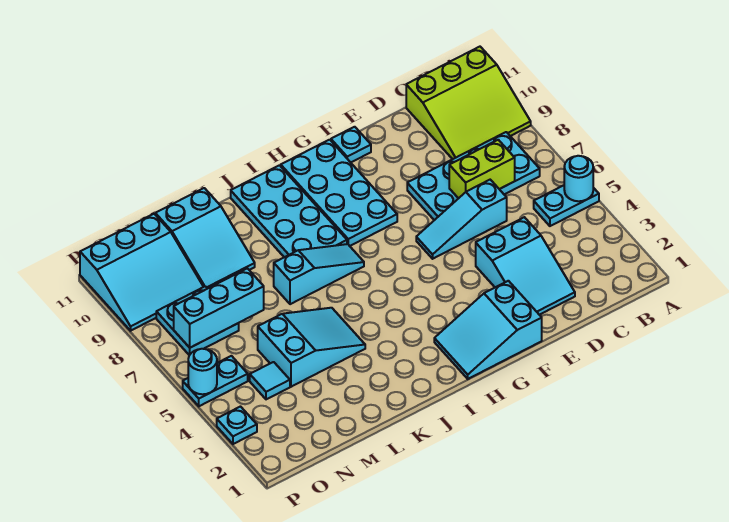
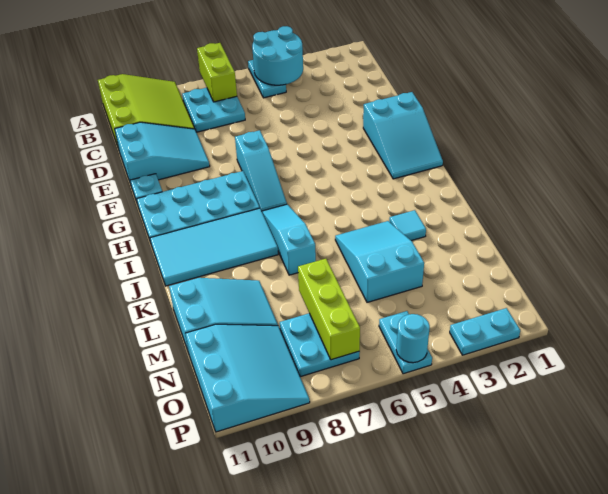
cyan round brick A5 level 2 -> cyan round brick A4:B5 level 2
cyan plate B7:E8 level 1 -> cyan plate B7:C8 level 1
lime brick C7:D7 level 2 -> lime brick A7:B7 level 2
cyan slope D2:E4 level 1 top 4 -> cyan slope D9:E11 level 1 top 11
cyan slope D6:F6 level 1 top D -> cyan slope F7:H7 level 1 top F
cyan plate I8:J11 level 1 -> cyan tile I8:J11 level 1
cyan brick M7:O7 level 2 -> lime brick M7:O7 level 2
cyan tile N4 level 1 -> cyan tile K3 level 1
cyan plate P3 level 1 -> cyan plate P2:P3 level 1

